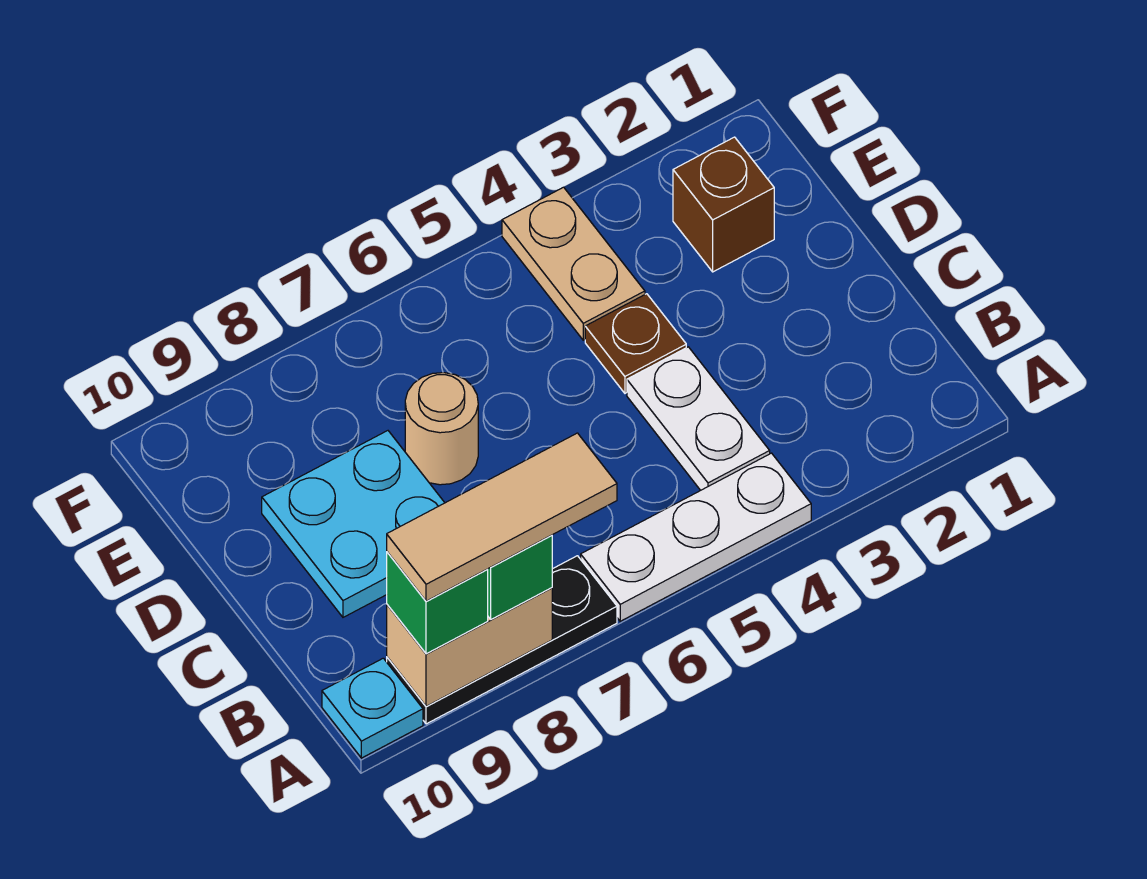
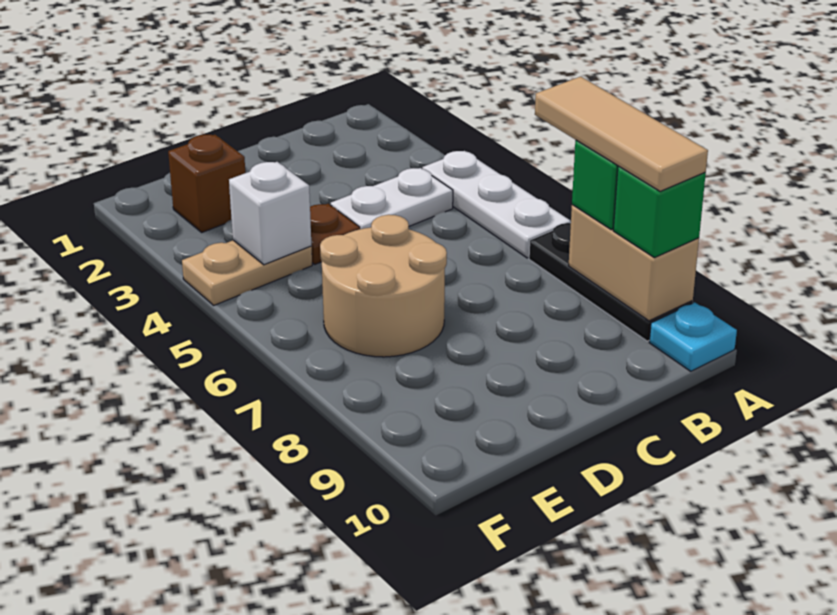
cyan plate C8:D9 level 1 -> none
tan round brick D7 level 1 -> tan round brick D6:E7 level 1
none -> white brick E4 level 2

